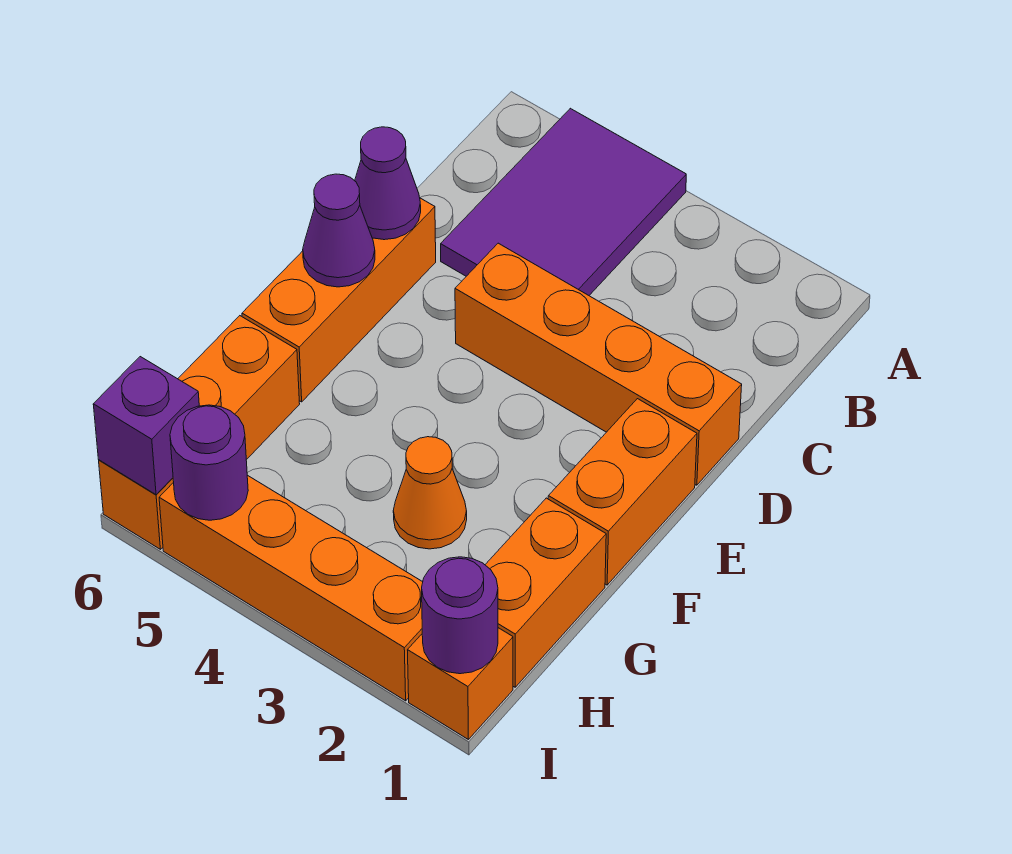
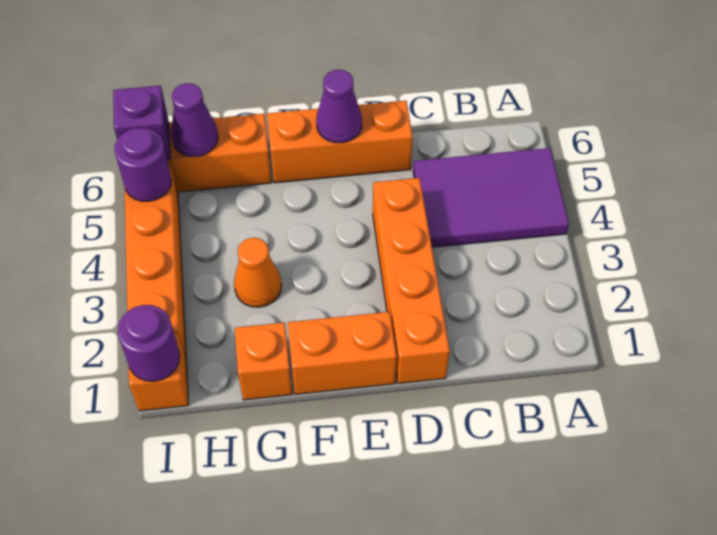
purple cone D6 level 2 -> purple cone H6 level 2
orange brick G1:H1 level 1 -> orange brick G1 level 1

